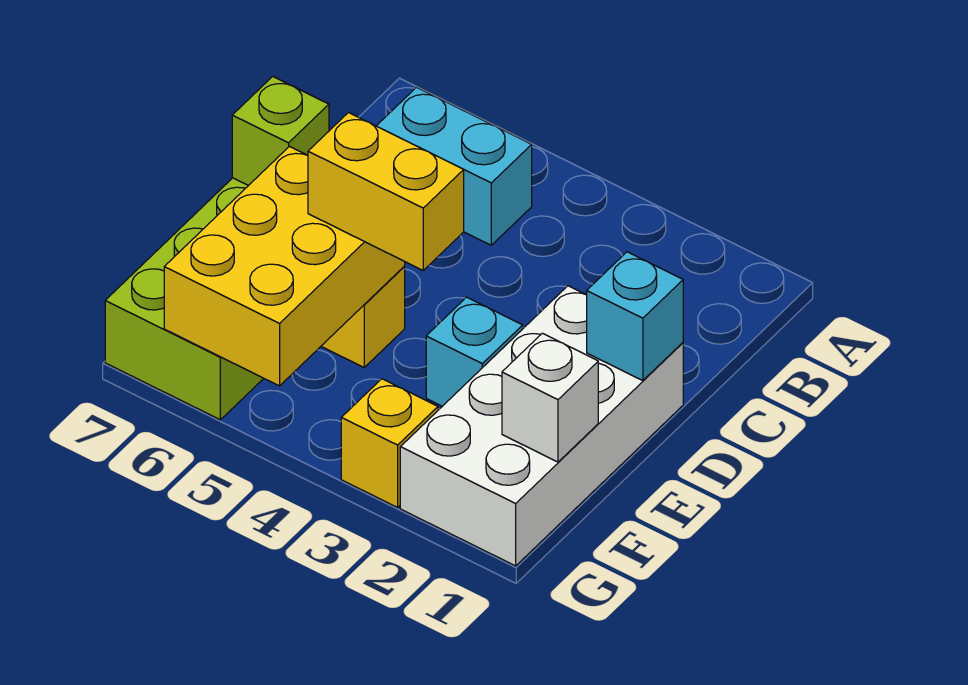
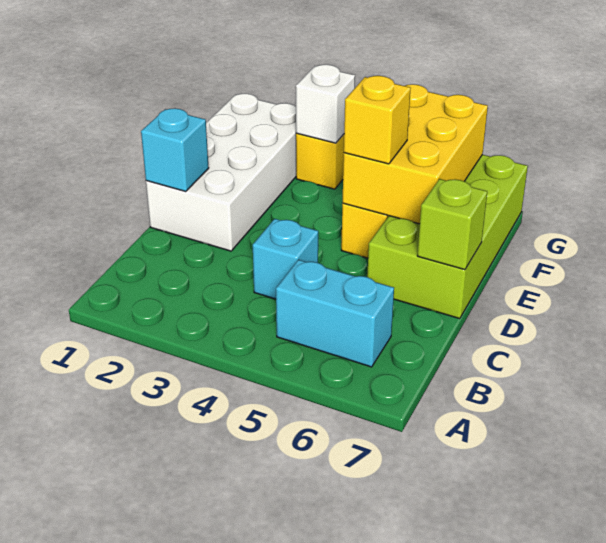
cyan brick E3 level 1 -> cyan brick C4 level 1
yellow brick E4:E5 level 3 -> yellow brick E5 level 3
white brick F1 level 2 -> white brick G3 level 2

